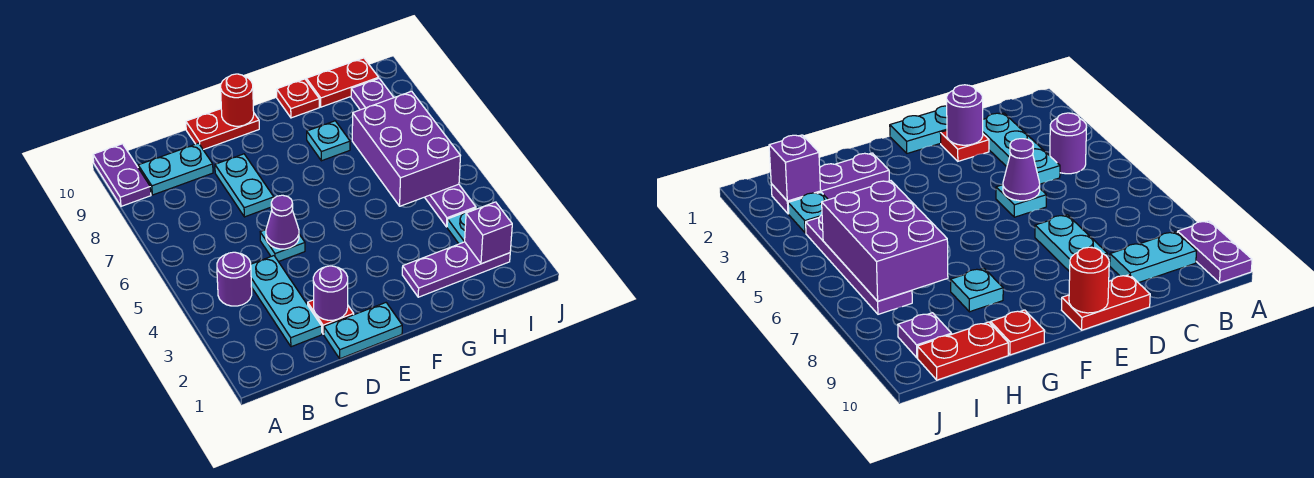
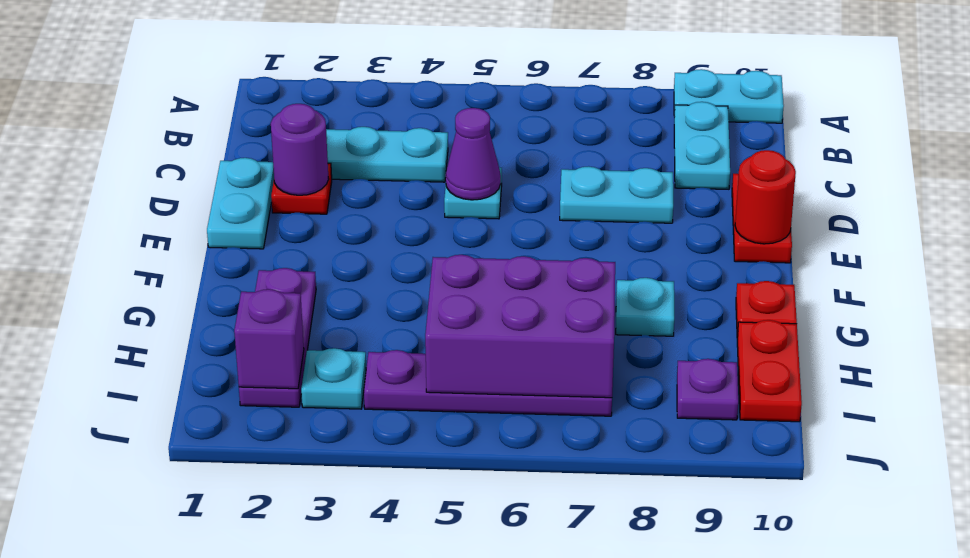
purple plate A9:A10 level 1 -> cyan plate A9:A10 level 1
purple round brick B4 level 1 -> none

